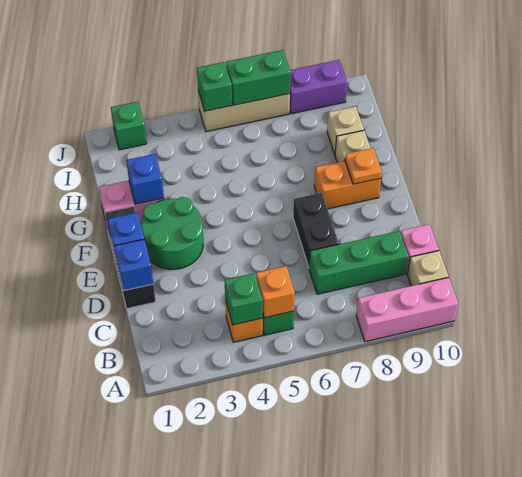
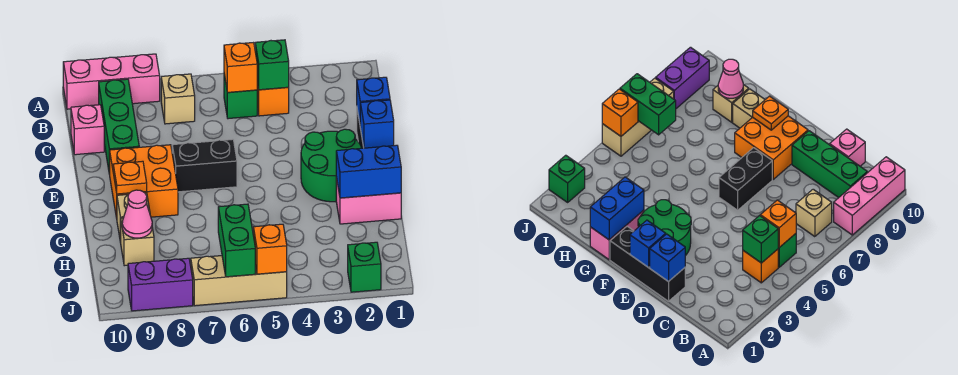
tan brick B10 level 1 -> tan brick B7 level 1
green brick C7:C9 level 1 -> green brick B9:D9 level 1
black brick D7:E7 level 1 -> black brick E6:E7 level 1
orange brick F8:F9 level 1 -> orange brick E8:F9 level 1
blue brick G2 level 2 -> blue brick G1:G2 level 2
none -> pink cone H9 level 2
green brick J5 level 2 -> orange brick J5 level 2
green brick J6:J7 level 2 -> green brick I6:J6 level 2

